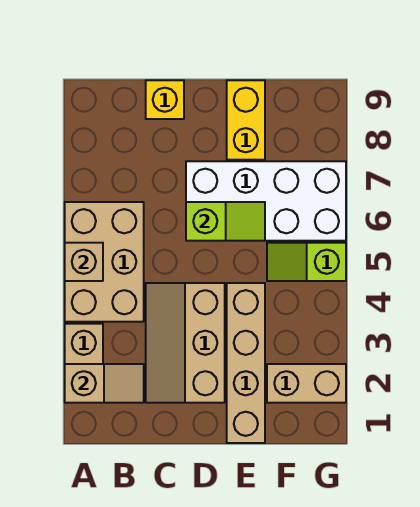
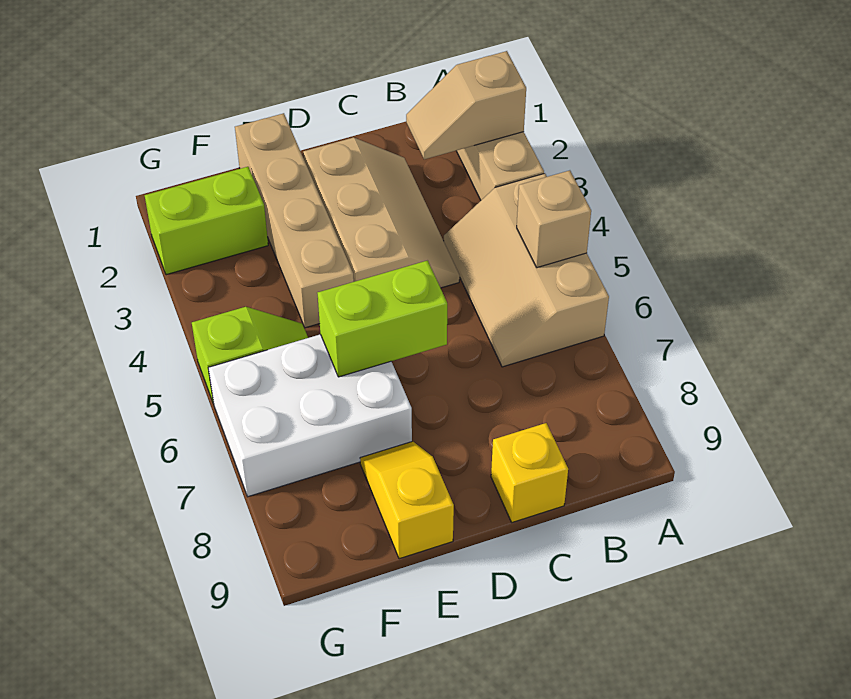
tan brick A4:B6 level 1 -> tan slope A4:B6 level 1 top A
white brick D6:G7 level 1 -> white brick E6:G7 level 1
lime slope D6:E6 level 2 top D -> lime brick D6:E6 level 2
yellow brick E8:E9 level 1 -> yellow slope E8:E9 level 1 top 9
tan brick F2:G2 level 1 -> lime brick F2:G2 level 1

